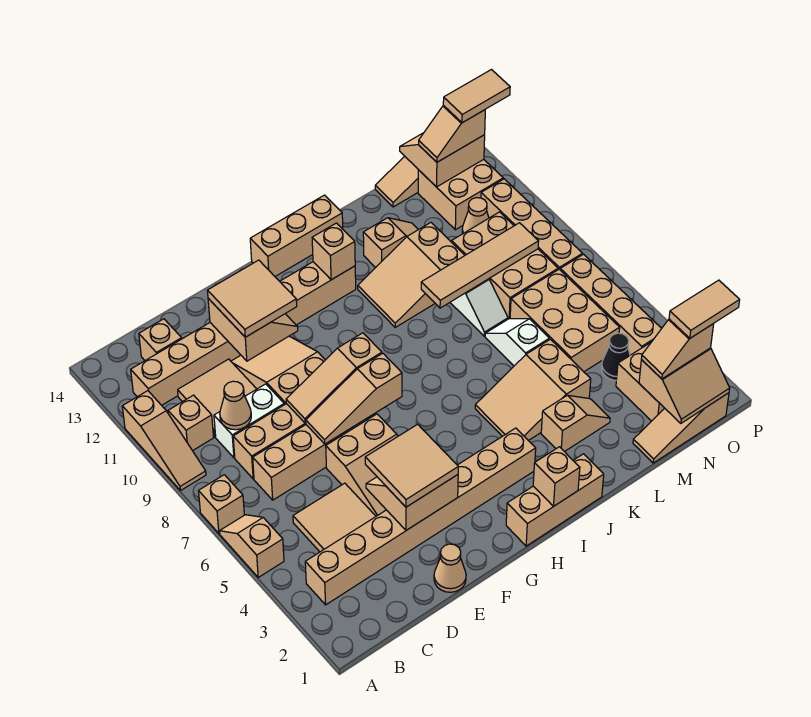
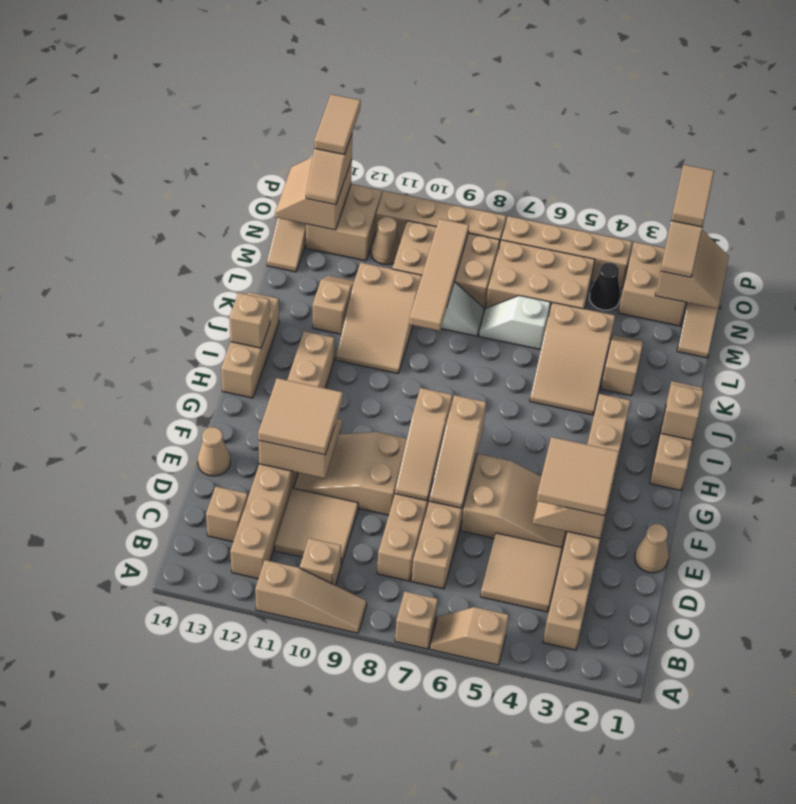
white brick C9:D9 level 1 -> none
tan cone C9 level 2 -> tan cone E14 level 1
tan brick I12 level 2 -> tan brick I14 level 2

